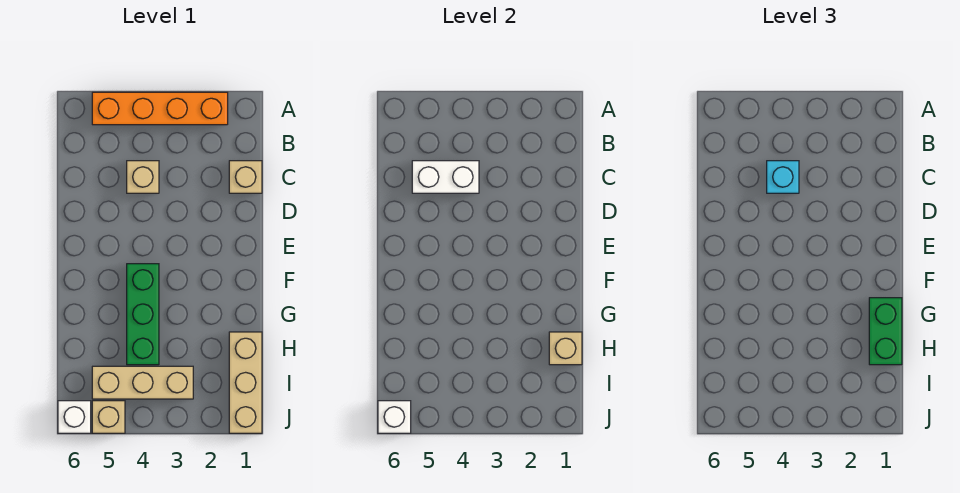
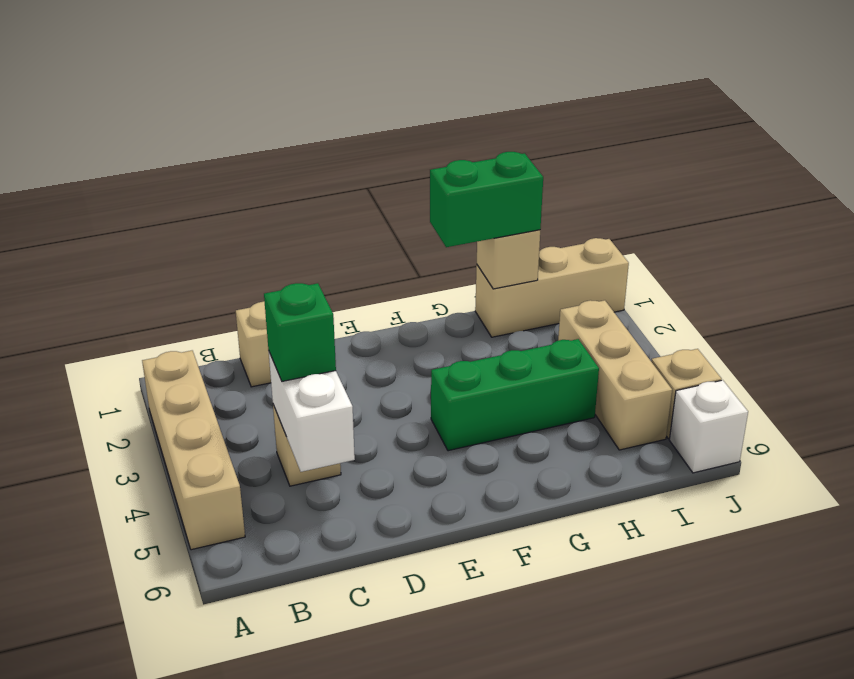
orange brick A2:A5 level 1 -> tan brick A2:A5 level 1
cyan brick C4 level 3 -> green brick C4 level 3
white brick J6 level 2 -> none

